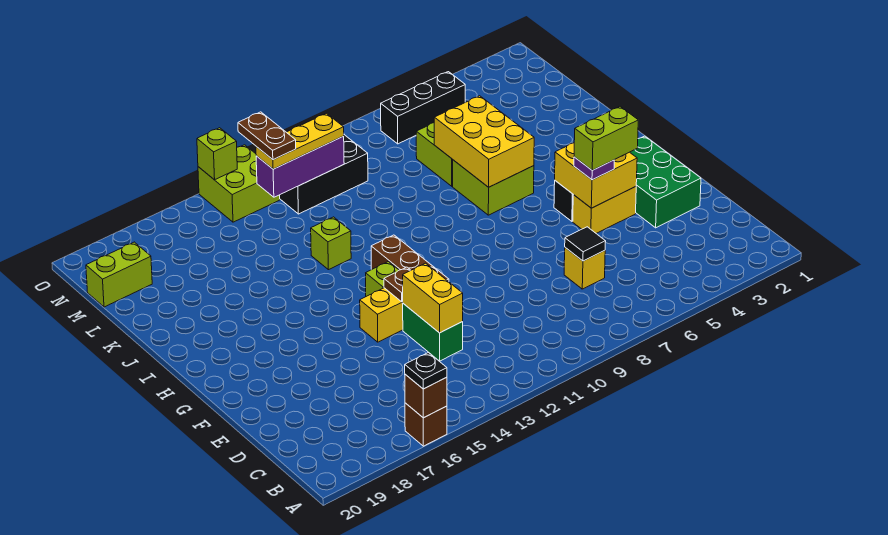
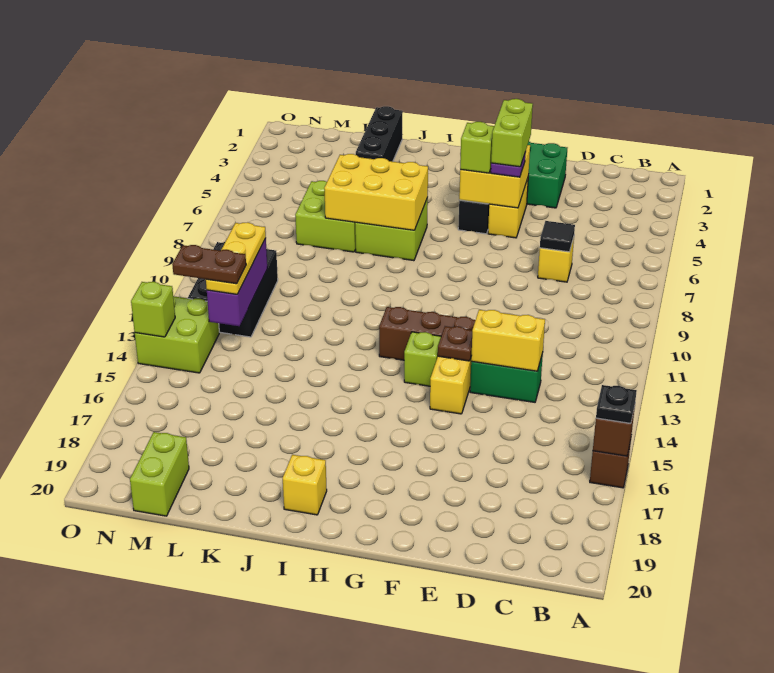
none -> yellow brick I19 level 1
lime brick J13 level 1 -> lime brick G5 level 3
black brick N5:N7 level 1 -> black brick K1:K3 level 1

